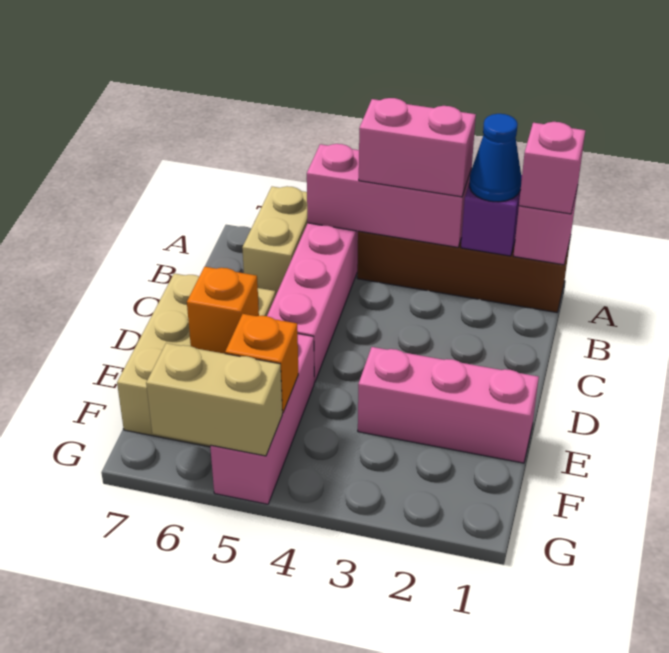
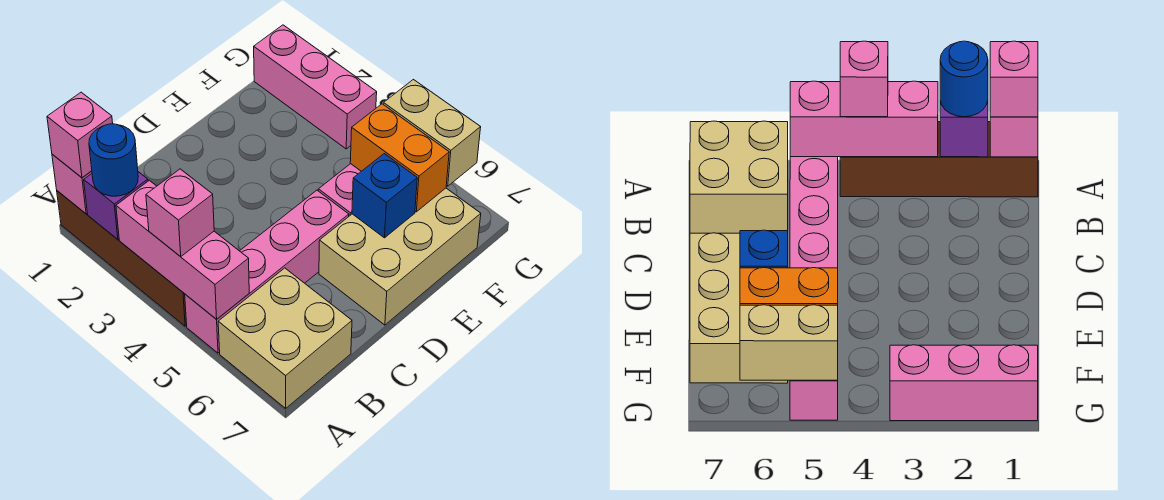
blue cone A2 level 3 -> blue round brick A2 level 3
pink brick A3:A4 level 3 -> pink brick A4 level 3
tan brick A6:B6 level 1 -> tan brick A6:B7 level 1
pink brick E1:E3 level 1 -> pink brick G1:G3 level 1
orange brick E6 level 2 -> blue brick E6 level 2
orange brick F5 level 2 -> orange brick F5:F6 level 2

